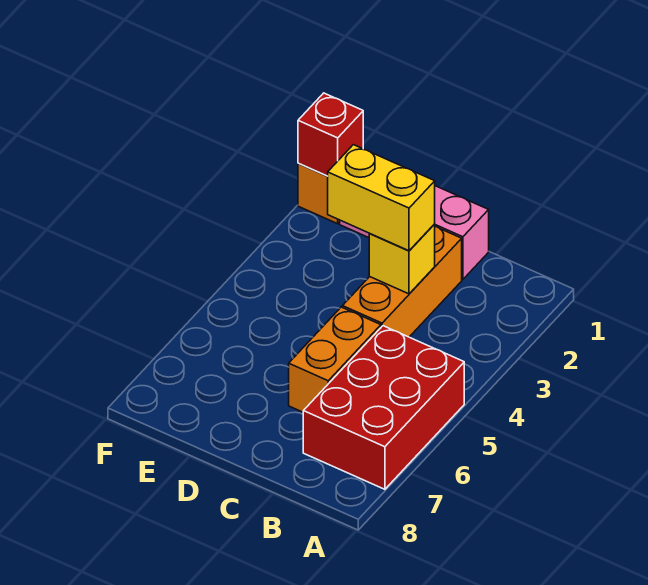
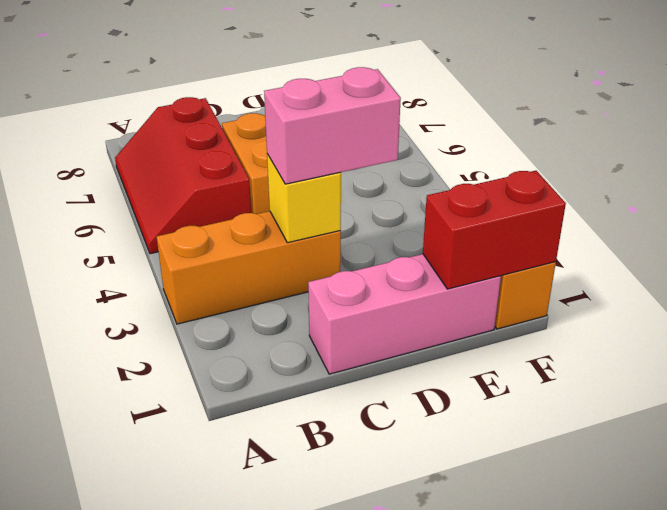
red brick A5:B7 level 1 -> red slope A5:B7 level 1 top B
orange brick C2:C4 level 1 -> orange brick A3:C3 level 1
yellow brick C3:D3 level 3 -> pink brick C3:D3 level 3
red brick F1 level 2 -> red brick E1:F1 level 2

